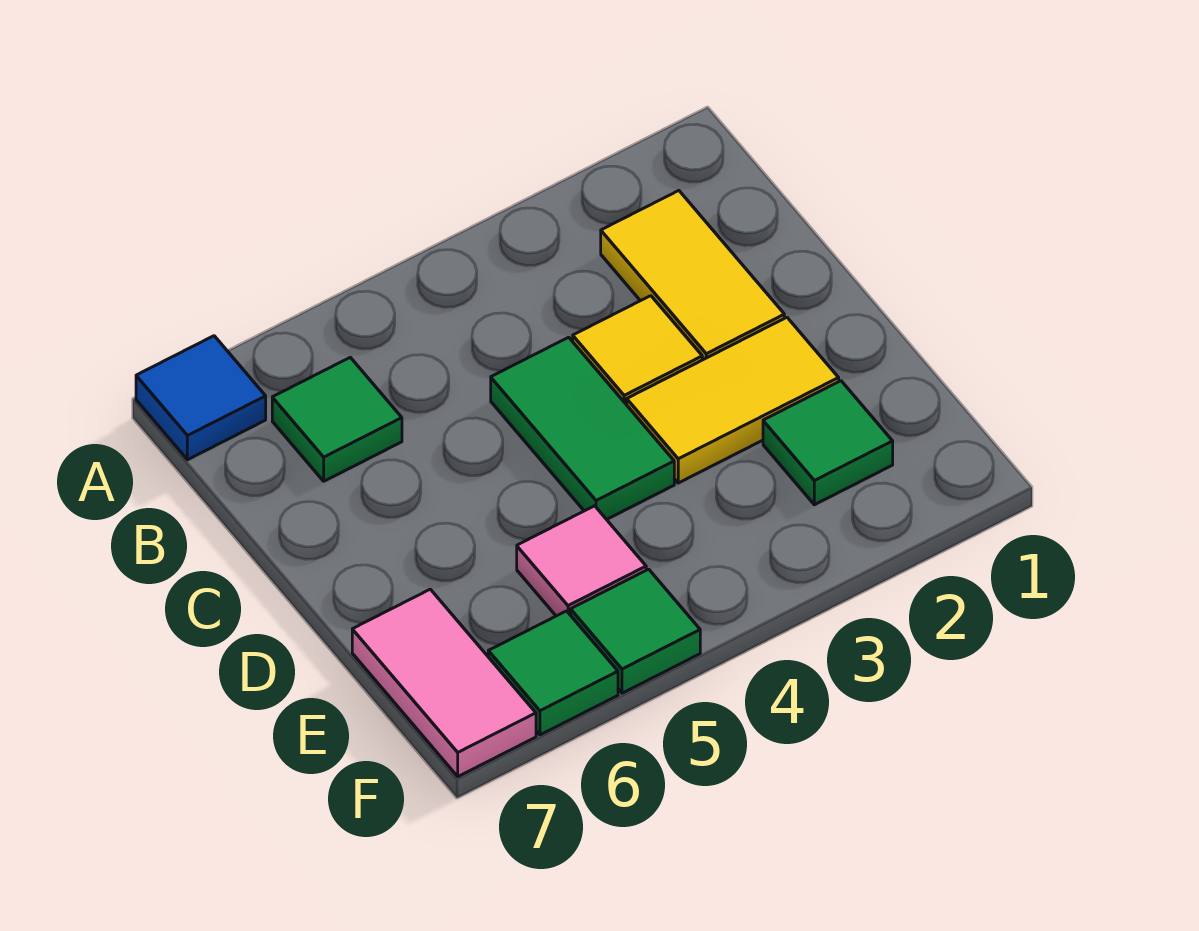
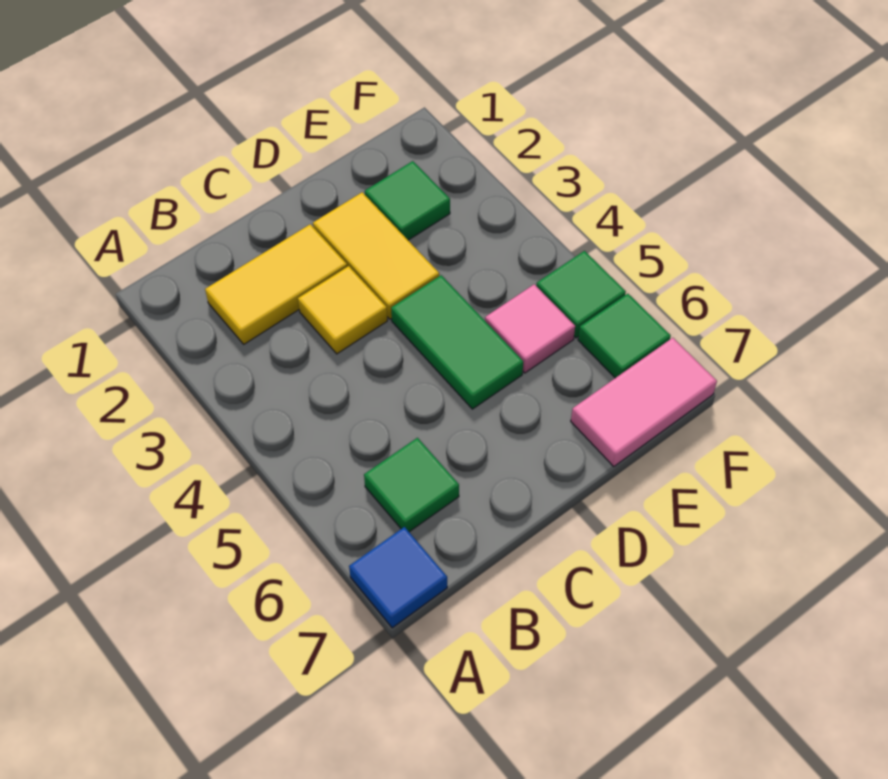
green tile C4:D4 level 1 -> green tile D4:D5 level 1

